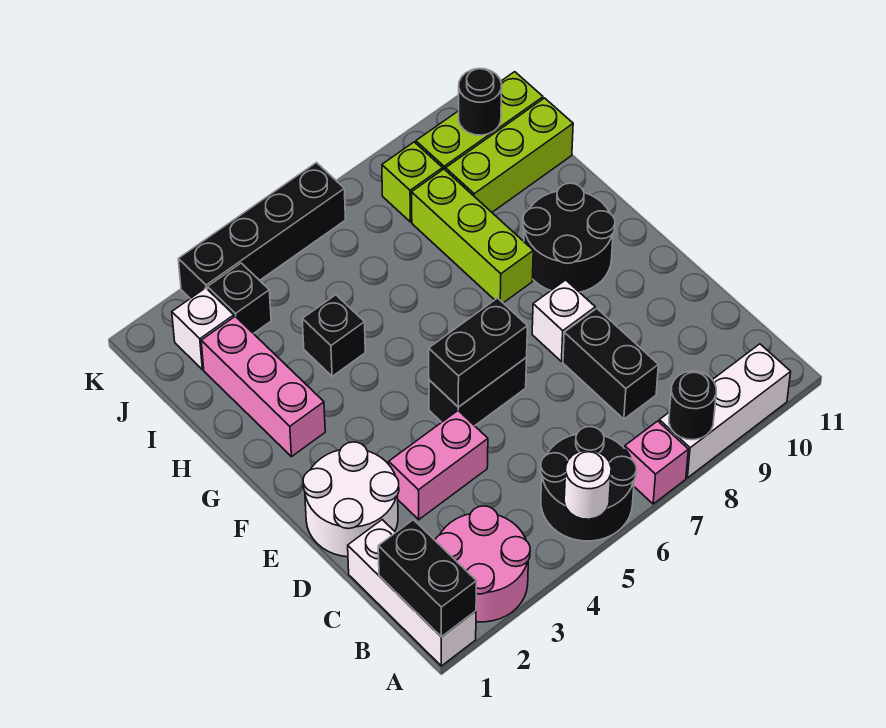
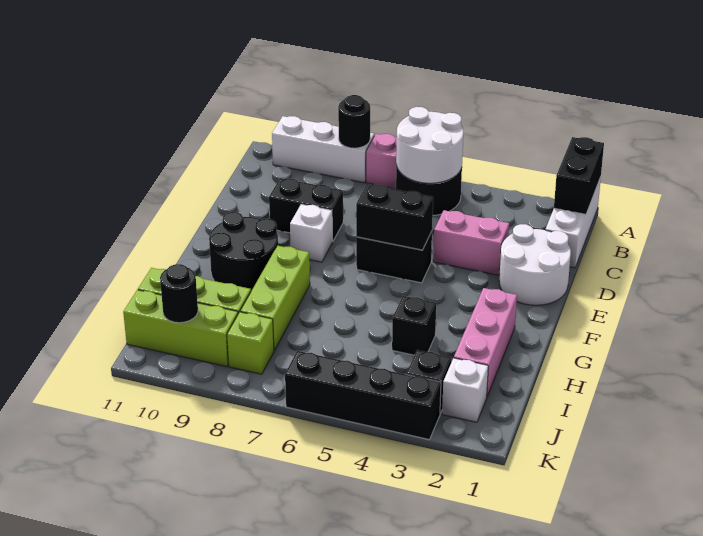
pink round brick A2:B3 level 1 -> none
white round brick A5 level 2 -> white round brick A5:B6 level 2
black brick C8:D8 level 1 -> black brick D8:D9 level 1

